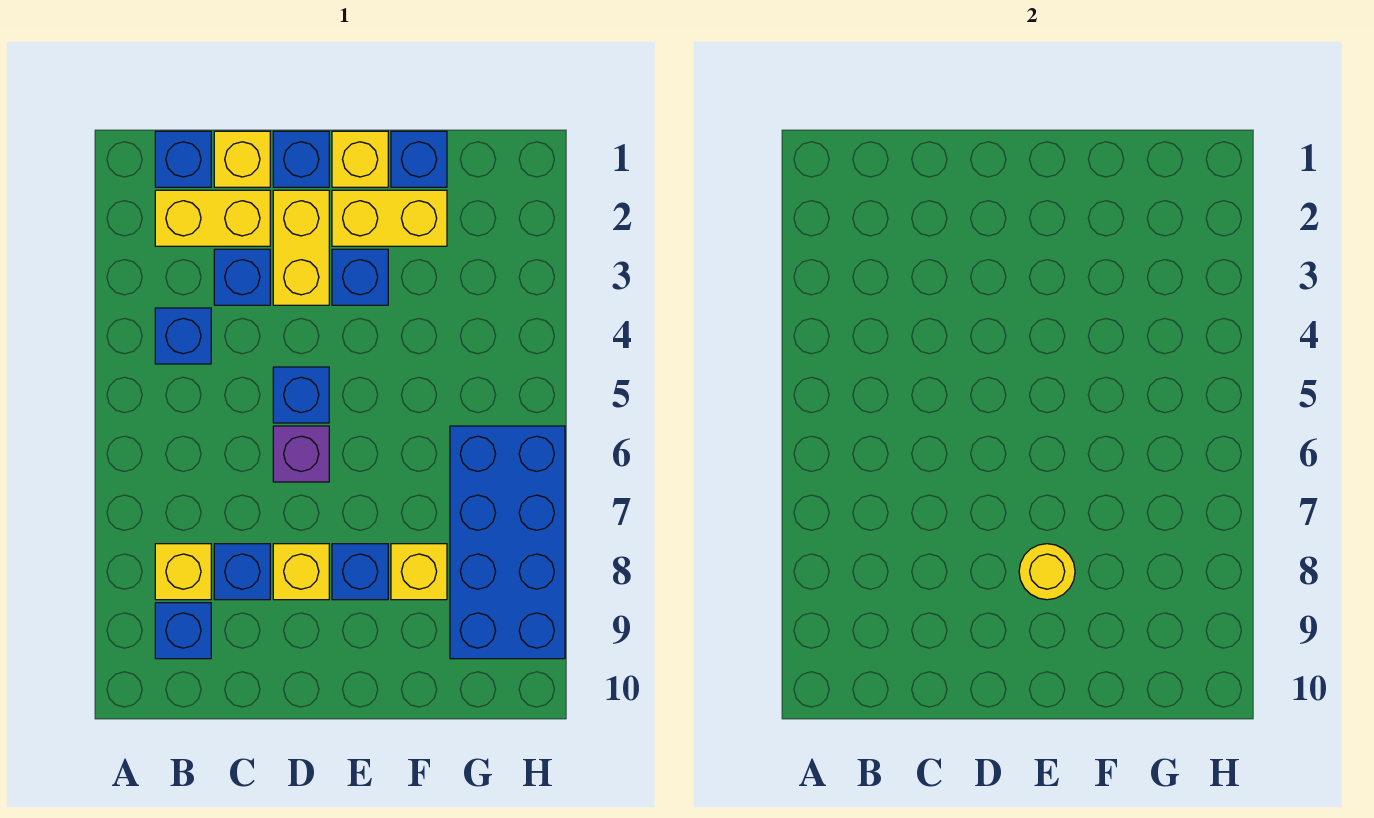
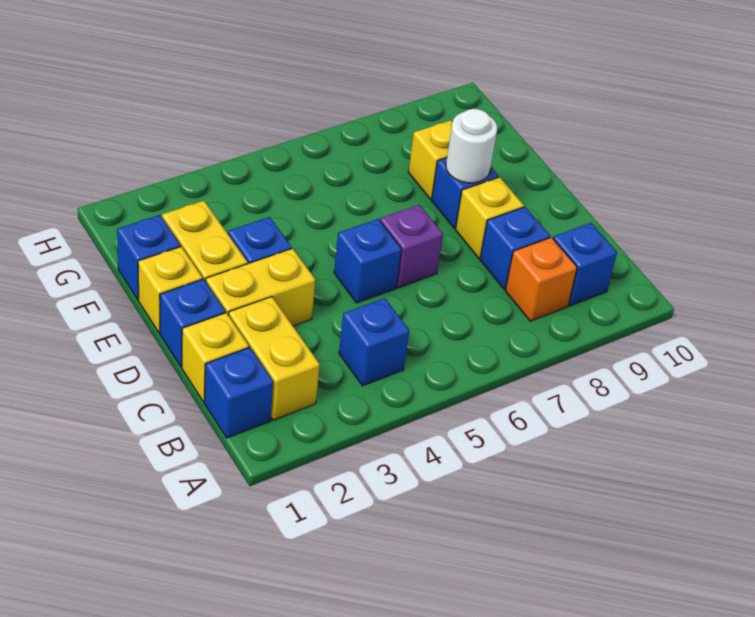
yellow brick B8 level 1 -> orange brick B8 level 1
blue brick C3 level 1 -> none
yellow round brick E8 level 2 -> white round brick E8 level 2
blue brick G6:H9 level 1 -> none

